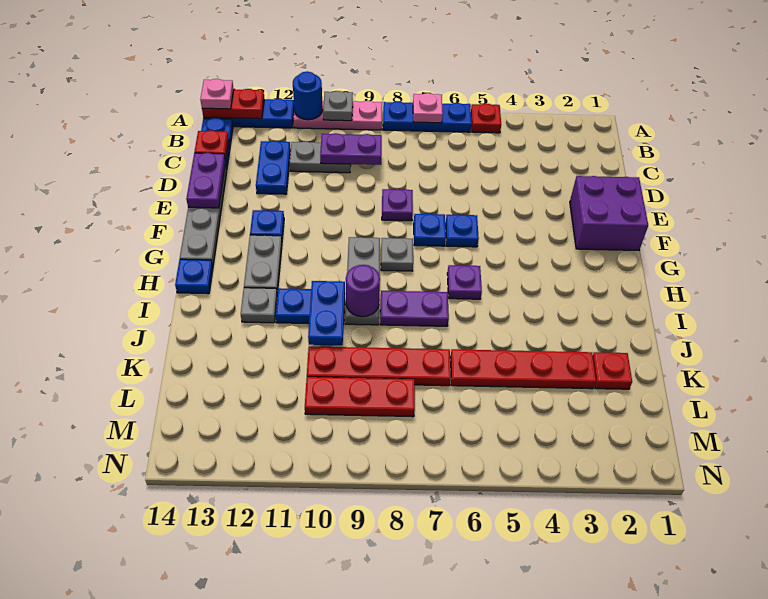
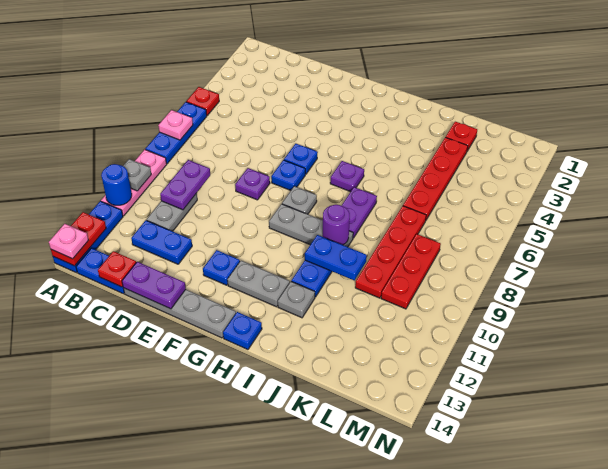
purple brick E1:F2 level 1 -> none

